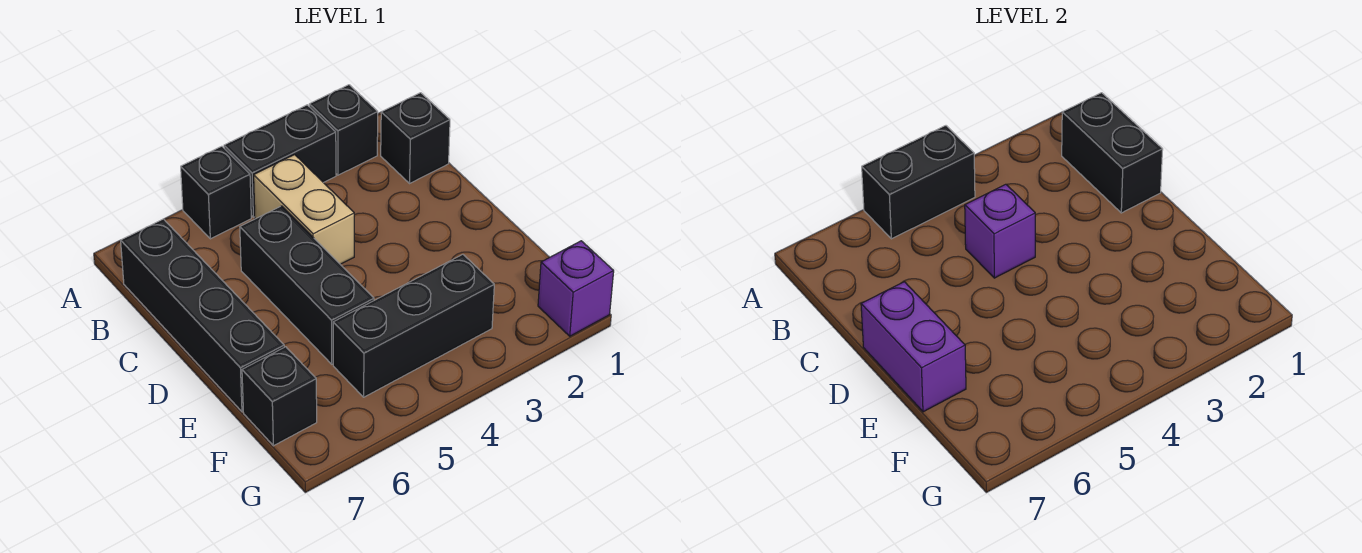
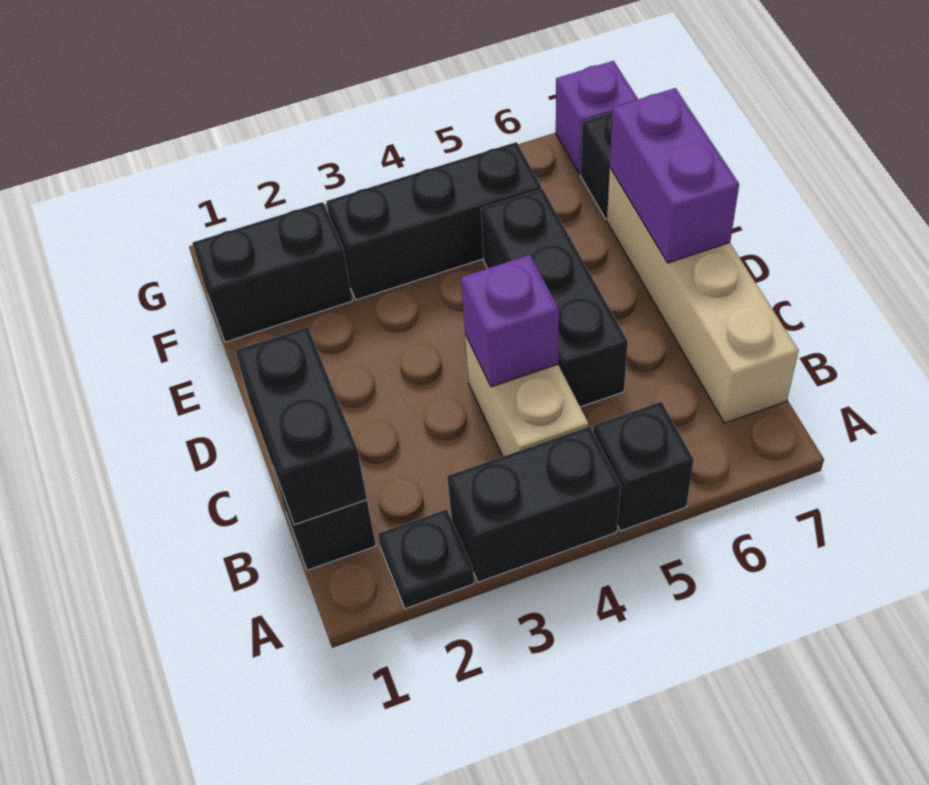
black brick A2 level 1 -> black plate A2 level 1
black brick A4:A5 level 2 -> black brick F1:F2 level 1
black brick B7:E7 level 1 -> tan brick B7:E7 level 1
purple brick G1 level 1 -> purple brick G7 level 1

